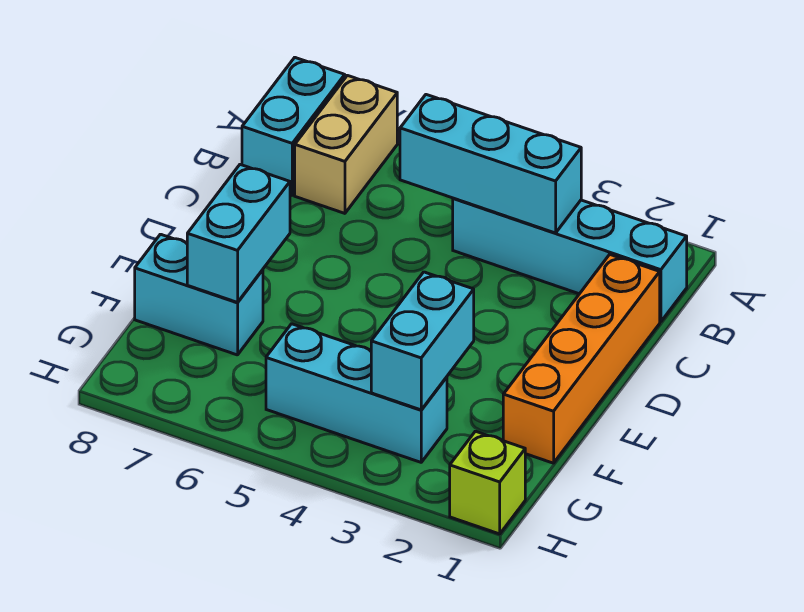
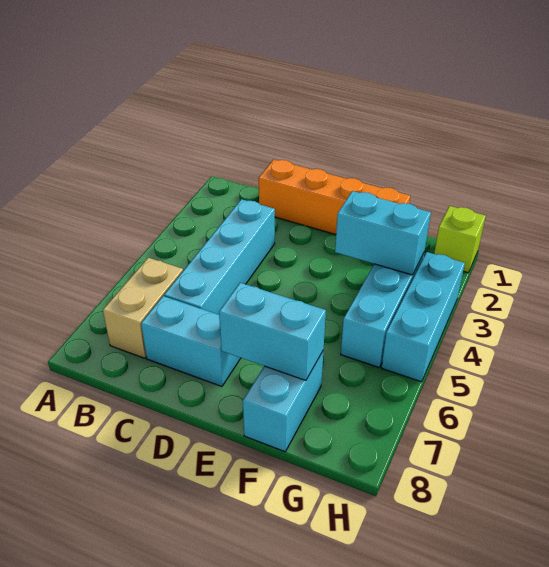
tan brick A7:B7 level 1 -> tan brick B6:B7 level 1
cyan brick A8:B8 level 1 -> cyan brick C7:D7 level 1
cyan brick B1:B4 level 1 -> cyan brick C3:C6 level 1
cyan brick B3:B5 level 2 -> cyan brick H3:H5 level 1

